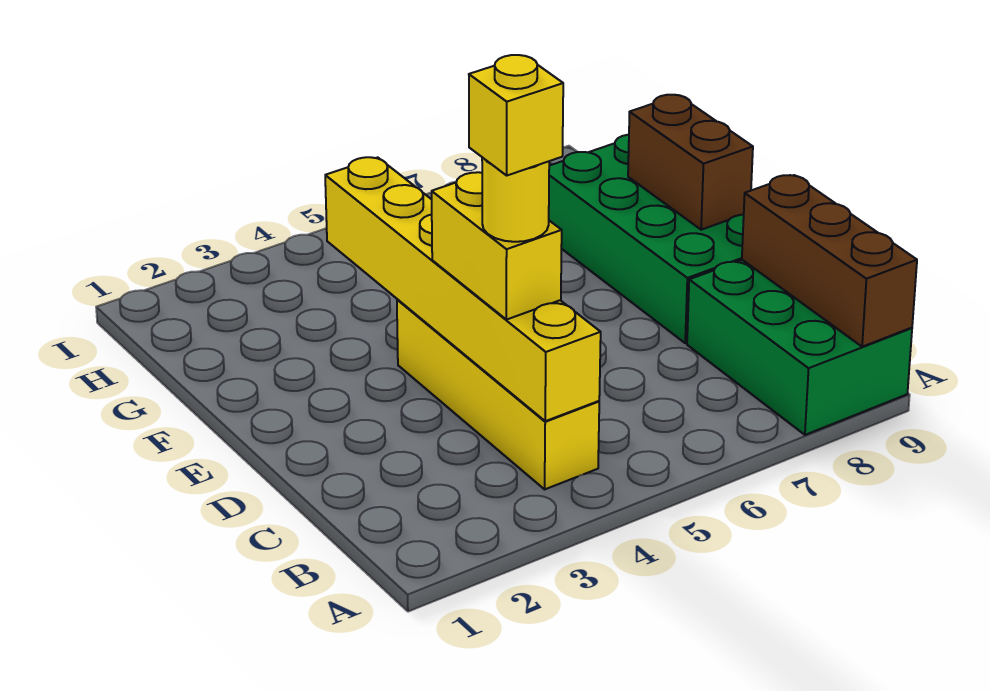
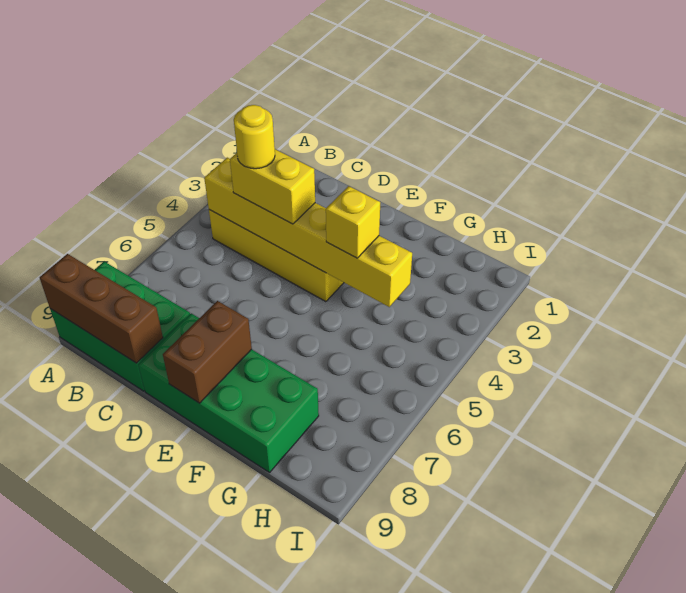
yellow brick C4 level 5 -> yellow brick F4 level 3
brown brick E9:F9 level 2 -> brown brick E8:E9 level 2

